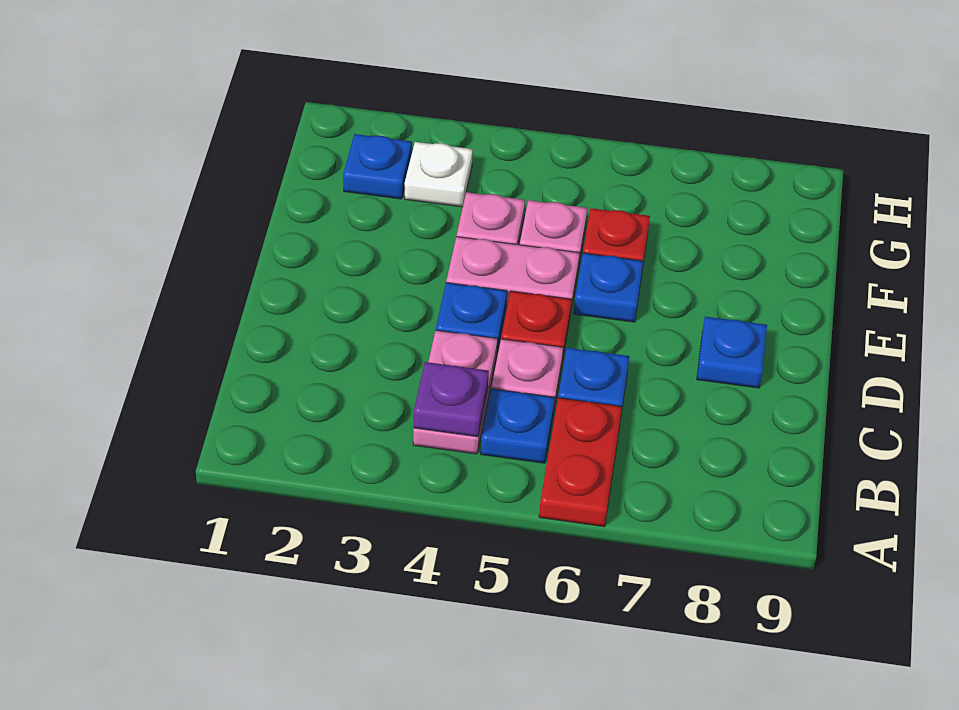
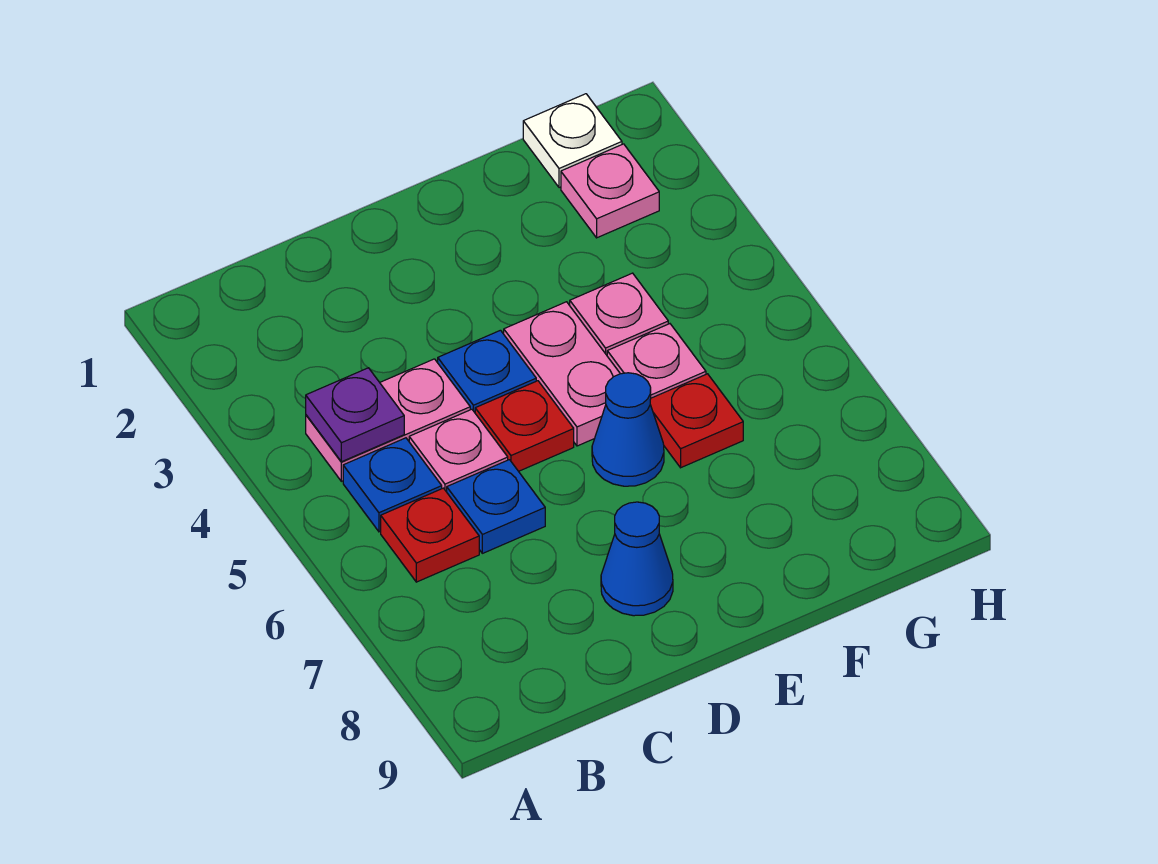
red plate A6:B6 level 1 -> red plate B6 level 1
blue plate D8 level 1 -> blue cone D8 level 1
blue plate E6 level 1 -> blue cone E6 level 1
blue plate G2 level 1 -> pink plate G2 level 1
white plate G3 level 1 -> white plate G1 level 1

